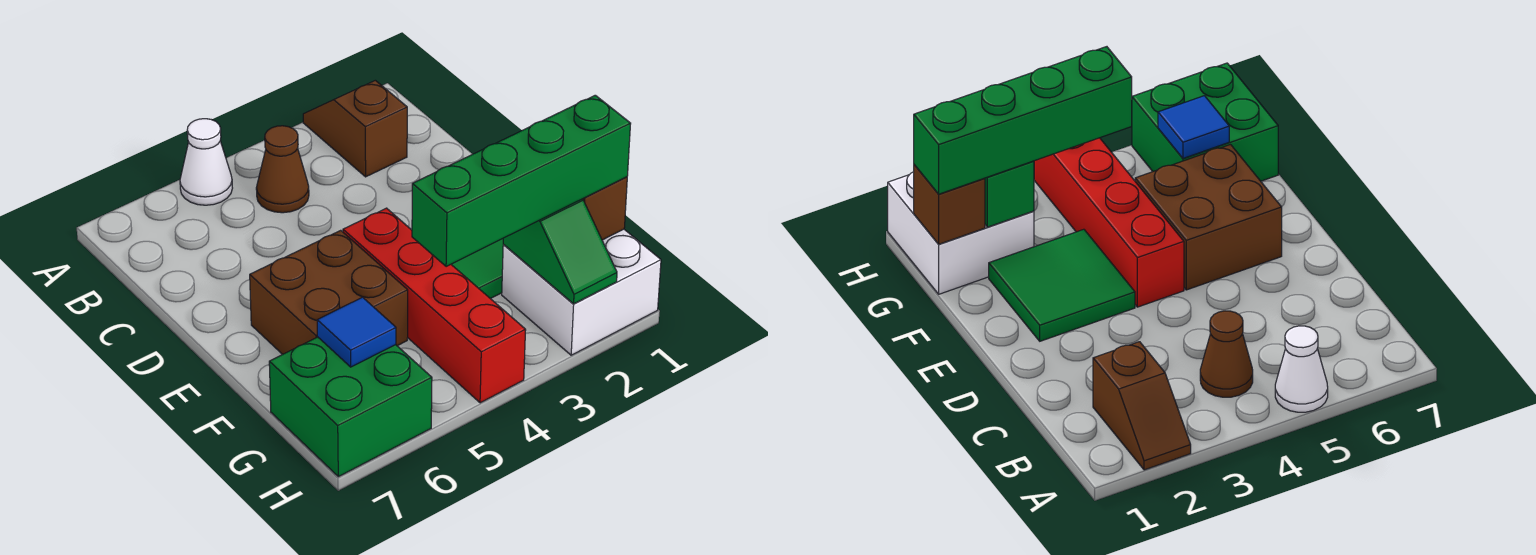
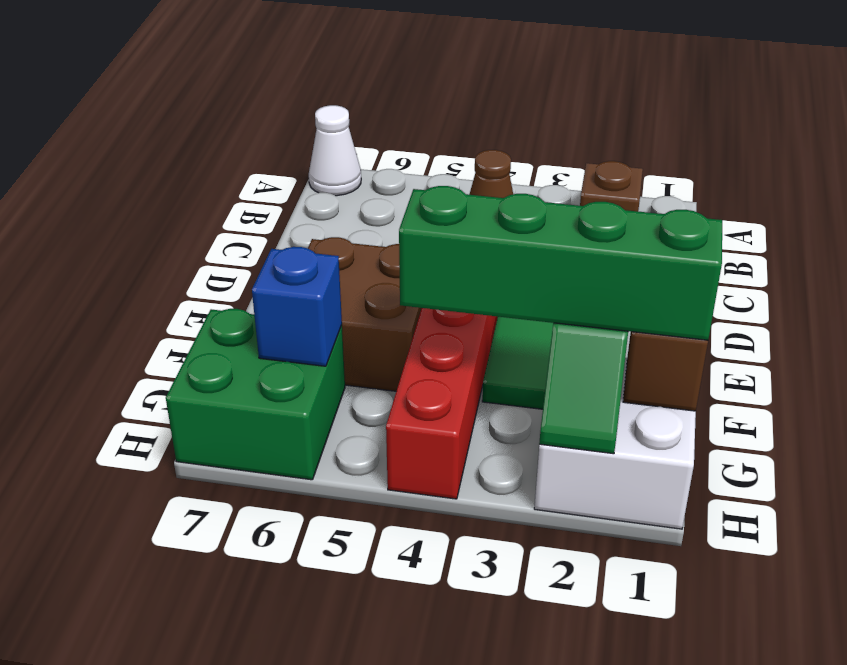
white cone A5 level 1 -> white cone A7 level 1
blue tile G6 level 2 -> blue brick G6 level 2

